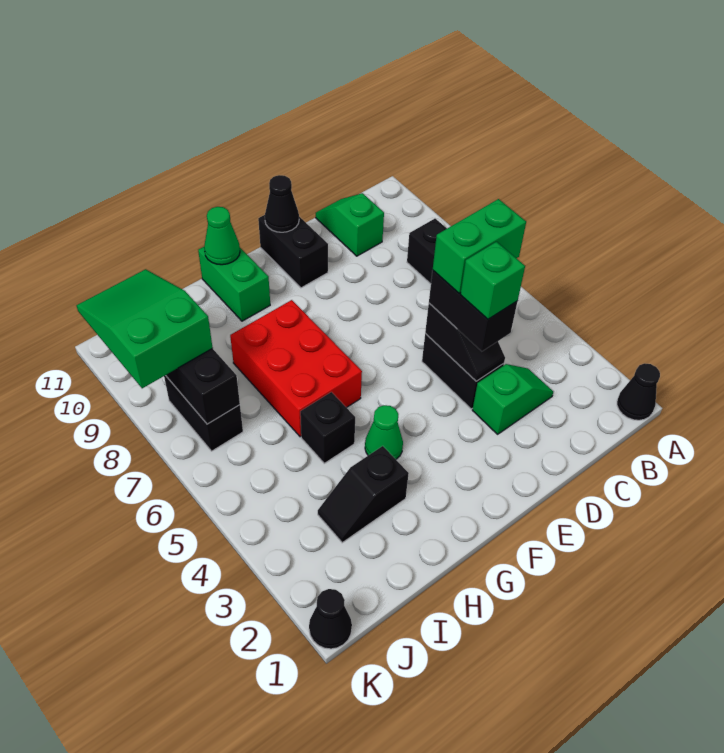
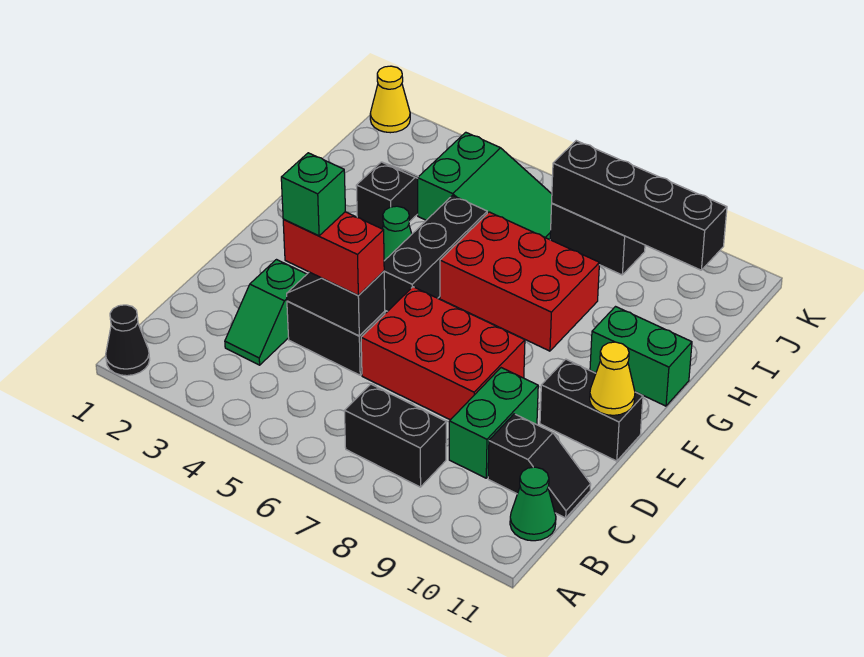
green brick C5:D5 level 4 -> green brick C9:D9 level 1
green slope C10:C11 level 1 top 10 -> black slope C10:C11 level 1 top 10
black brick D4:D5 level 3 -> red brick D4:D5 level 3
none -> red brick D6:E8 level 1
black cone E11 level 2 -> yellow cone E11 level 2
green cone G11 level 2 -> green cone B11 level 1
black brick H5 level 1 -> black brick F5:H5 level 1
green slope J8:K10 level 3 top 8 -> green slope I4:J6 level 1 top 4
black cone K1 level 1 -> yellow cone K1 level 1

